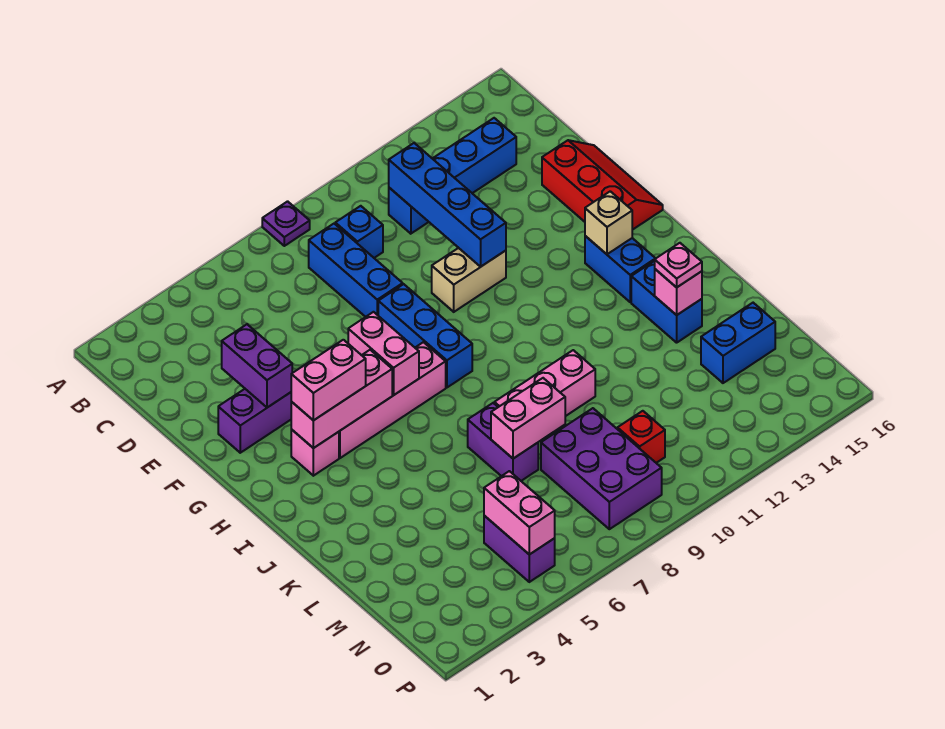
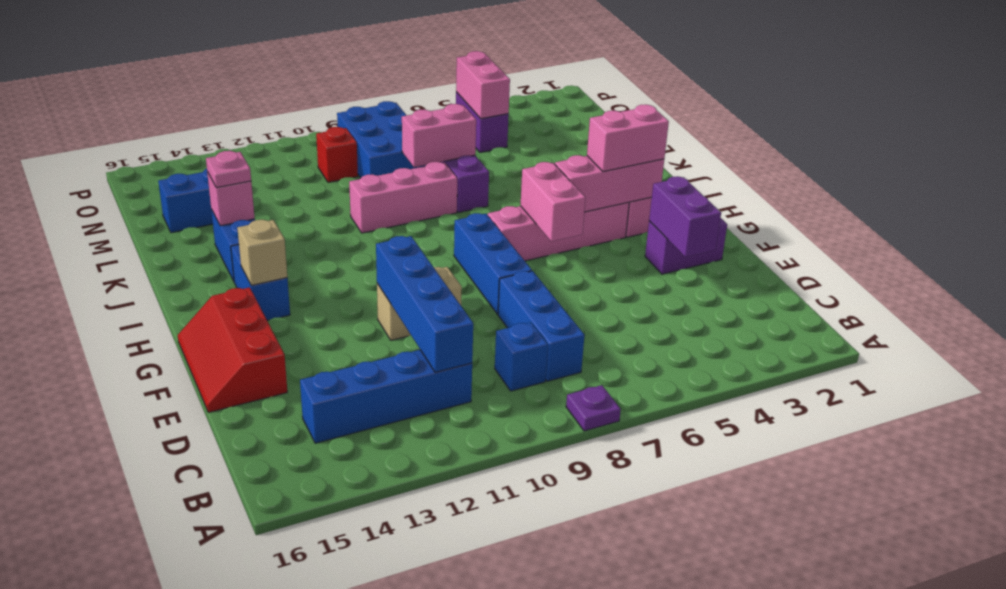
purple brick M8:O9 level 1 -> blue brick M8:O9 level 1

